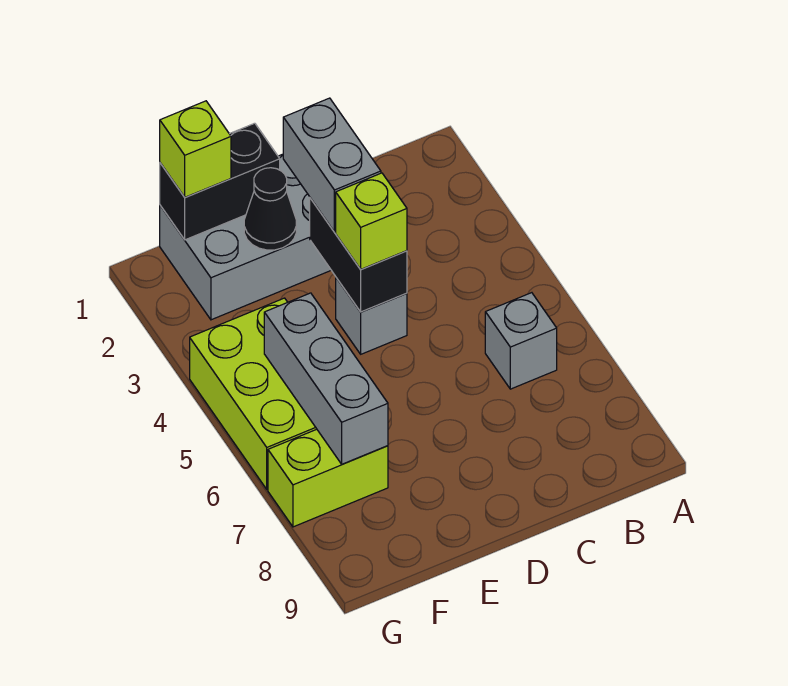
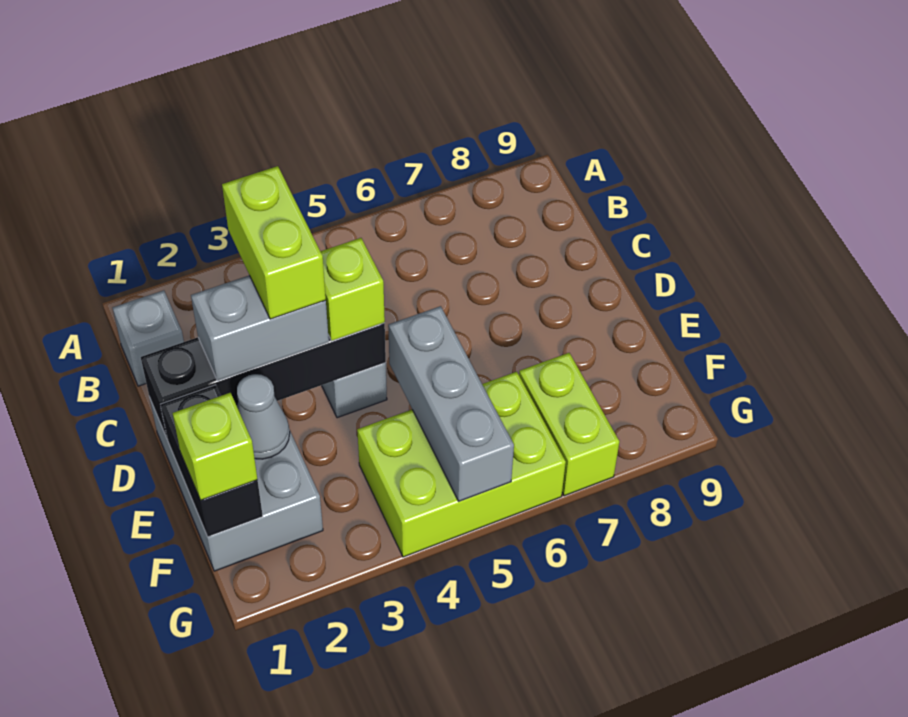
grey brick B6 level 1 -> grey brick B1 level 1
none -> lime brick C3:D3 level 4
black brick D3:D4 level 2 -> black brick D1:D4 level 2
black cone E2 level 2 -> grey cone E2 level 2
grey brick F5:F7 level 2 -> grey brick E5:G5 level 2

